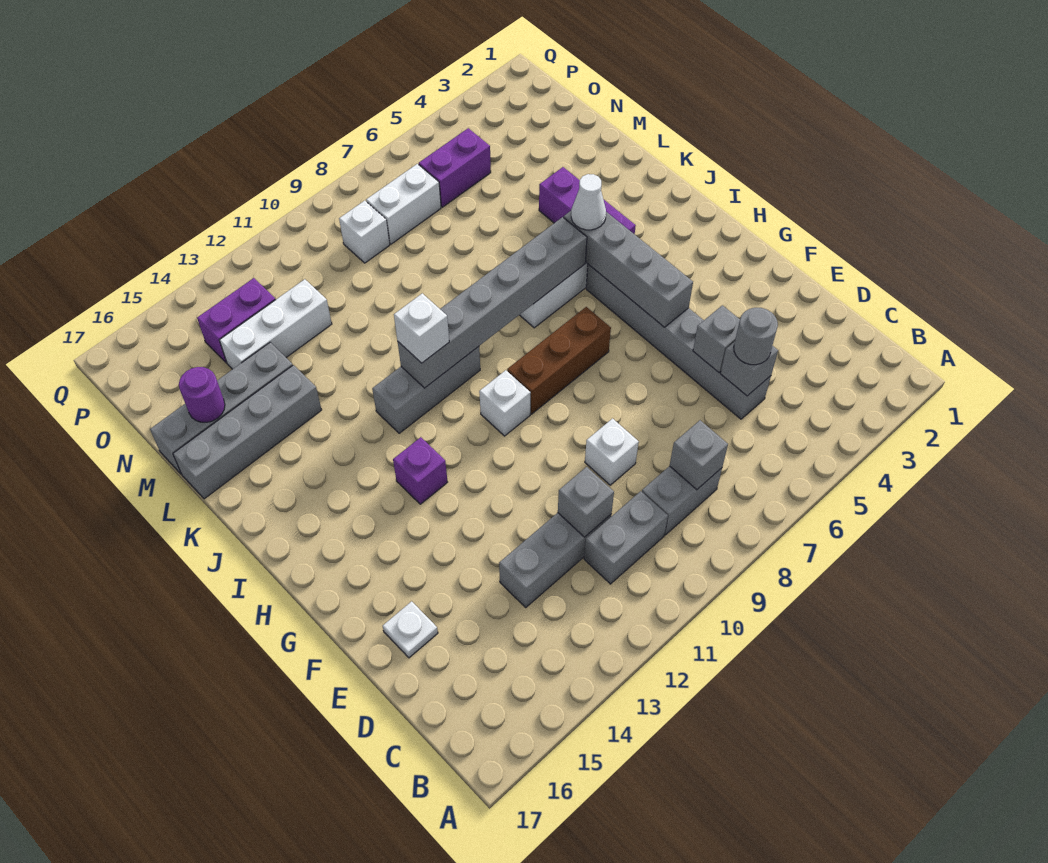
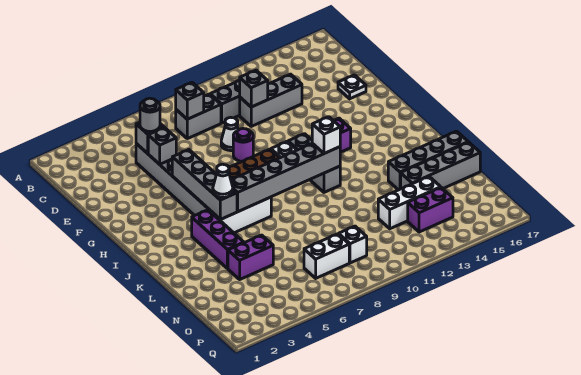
white brick E9 level 1 -> white cone E9 level 1
grey brick J10:J12 level 1 -> grey brick H11:J11 level 1
purple round brick M16 level 2 -> purple round brick F9 level 1
purple brick O5:O6 level 1 -> purple brick M4:M5 level 1

